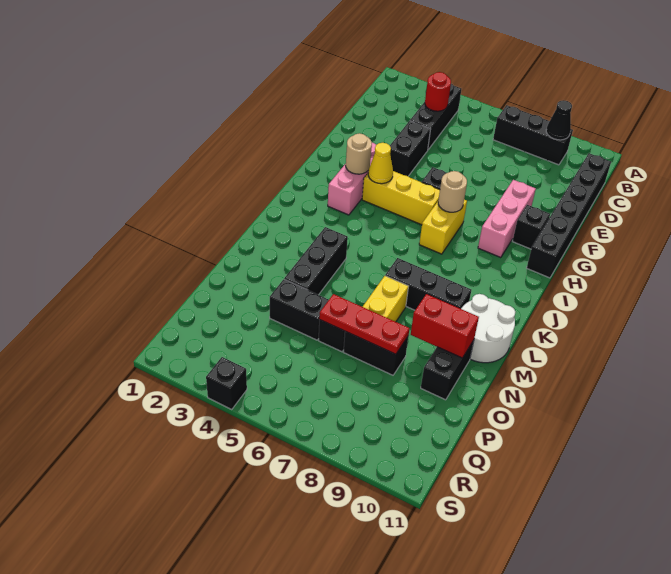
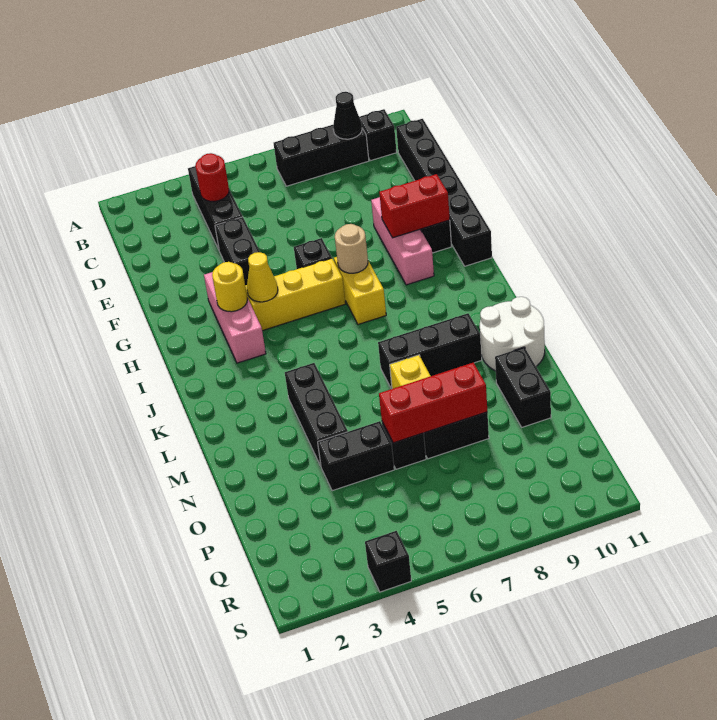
none -> black brick B10 level 1
tan round brick H3 level 2 -> yellow round brick H3 level 2
red brick N9:N10 level 2 -> red brick G9:G10 level 2
red plate O6:O8 level 2 -> red brick O6:O8 level 2

